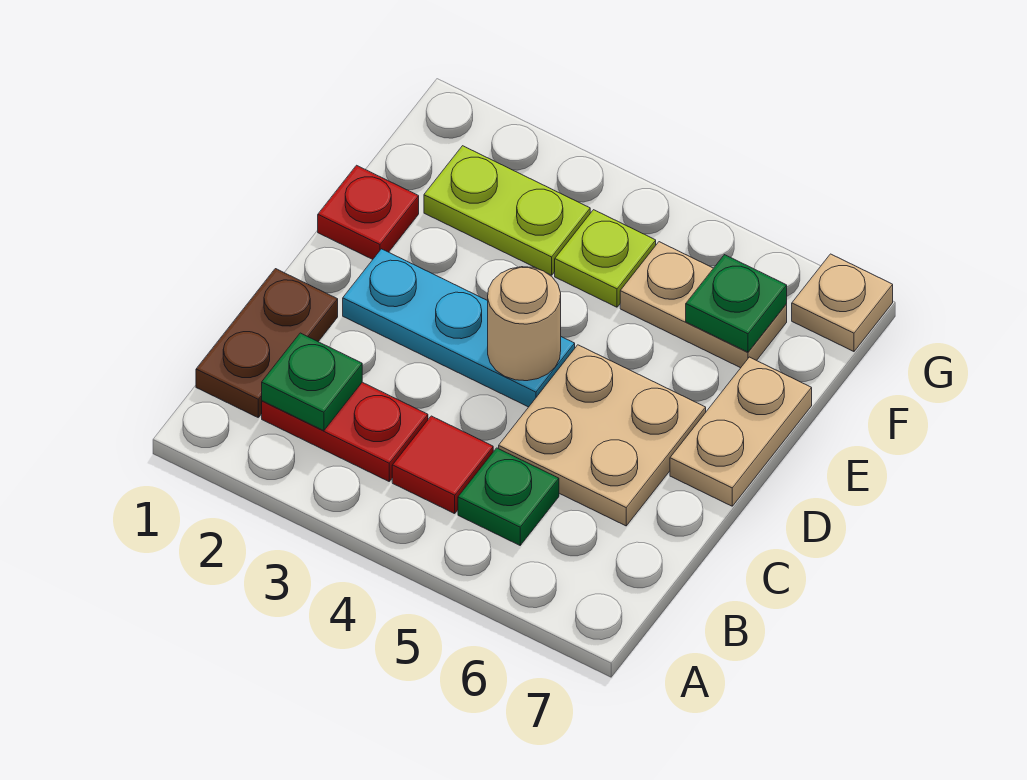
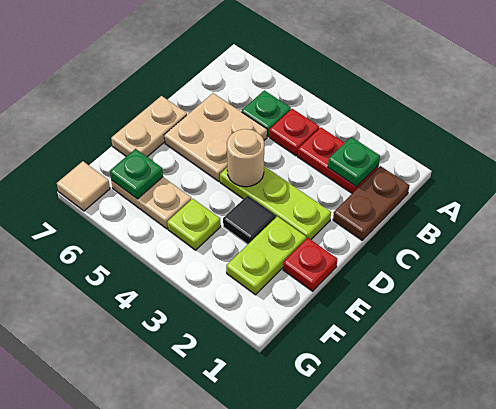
red tile B4 level 1 -> red plate B4 level 1
cyan plate D2:D4 level 1 -> lime plate D2:D4 level 1
none -> black tile E3 level 1
lime plate F2:F3 level 1 -> lime plate E2:F2 level 1
tan plate G7 level 1 -> tan tile G7 level 1

